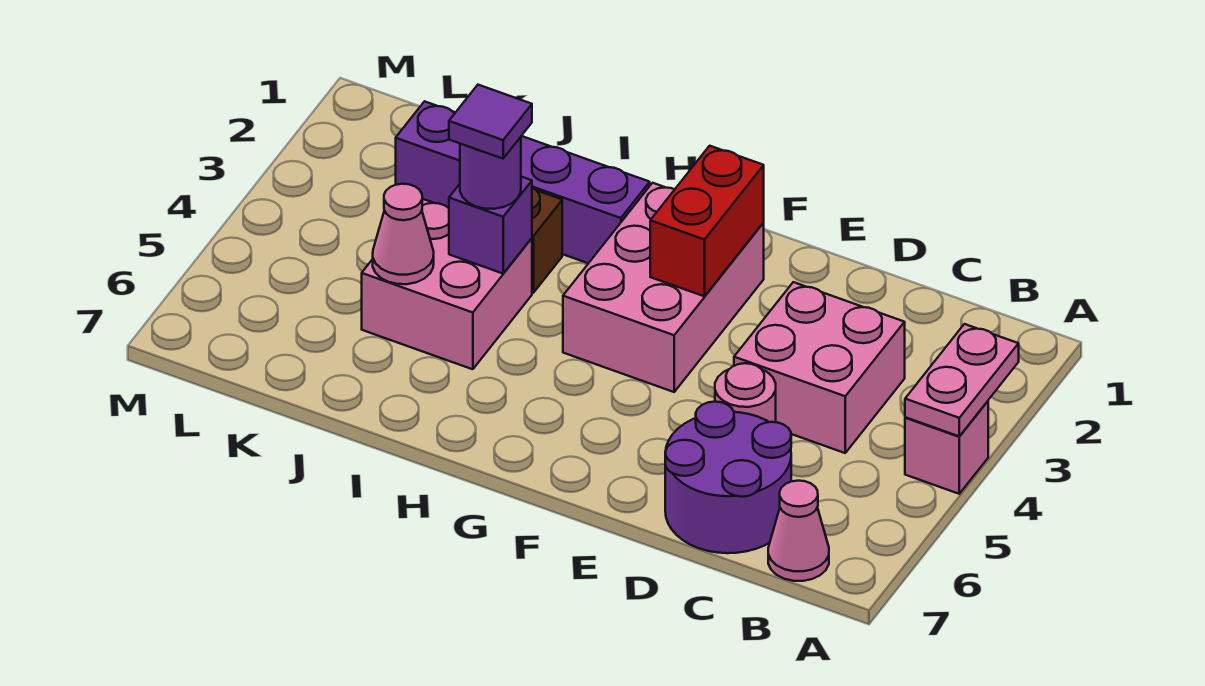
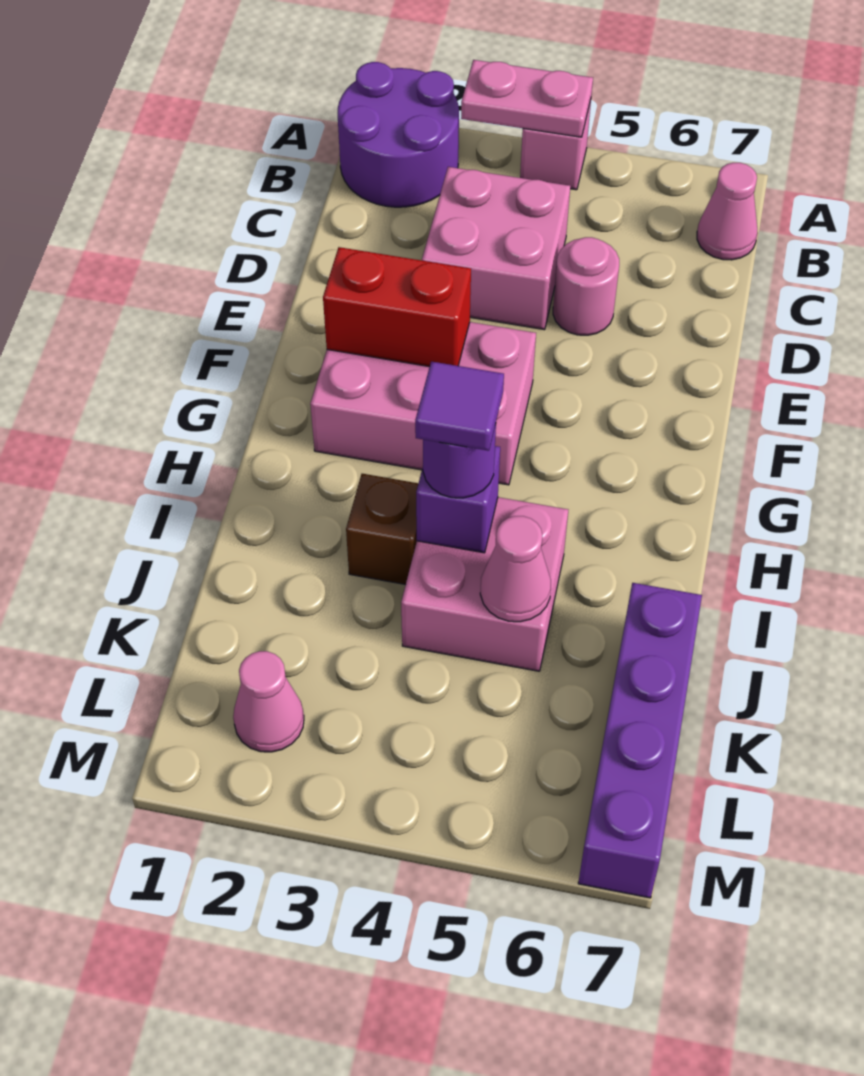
purple round brick C6:D7 level 1 -> purple round brick A1:B2 level 1
purple brick H2:K2 level 1 -> purple brick J7:M7 level 1
none -> pink cone L2 level 1

